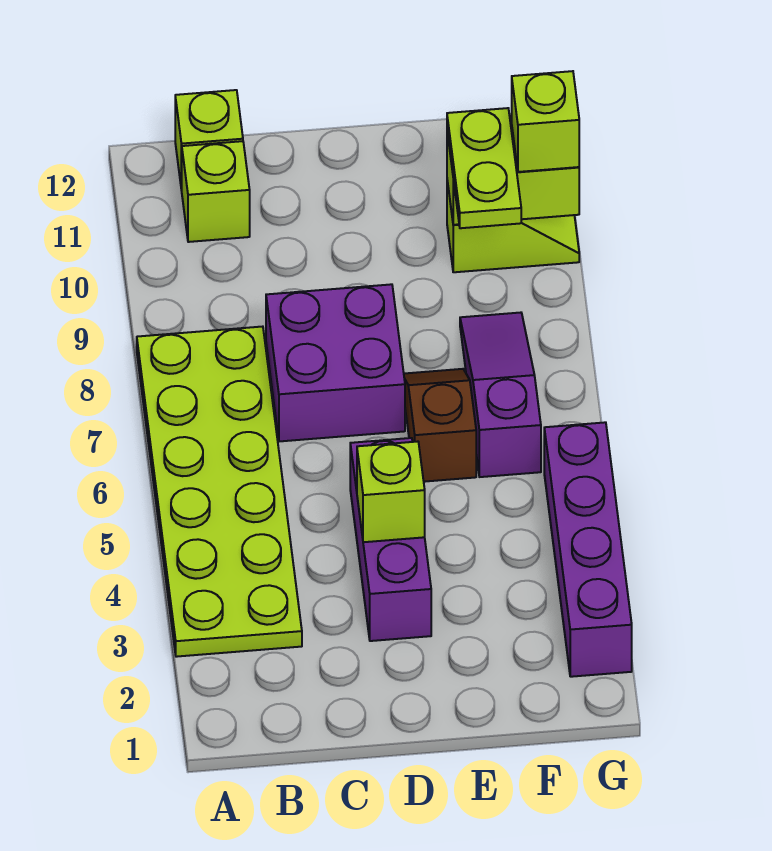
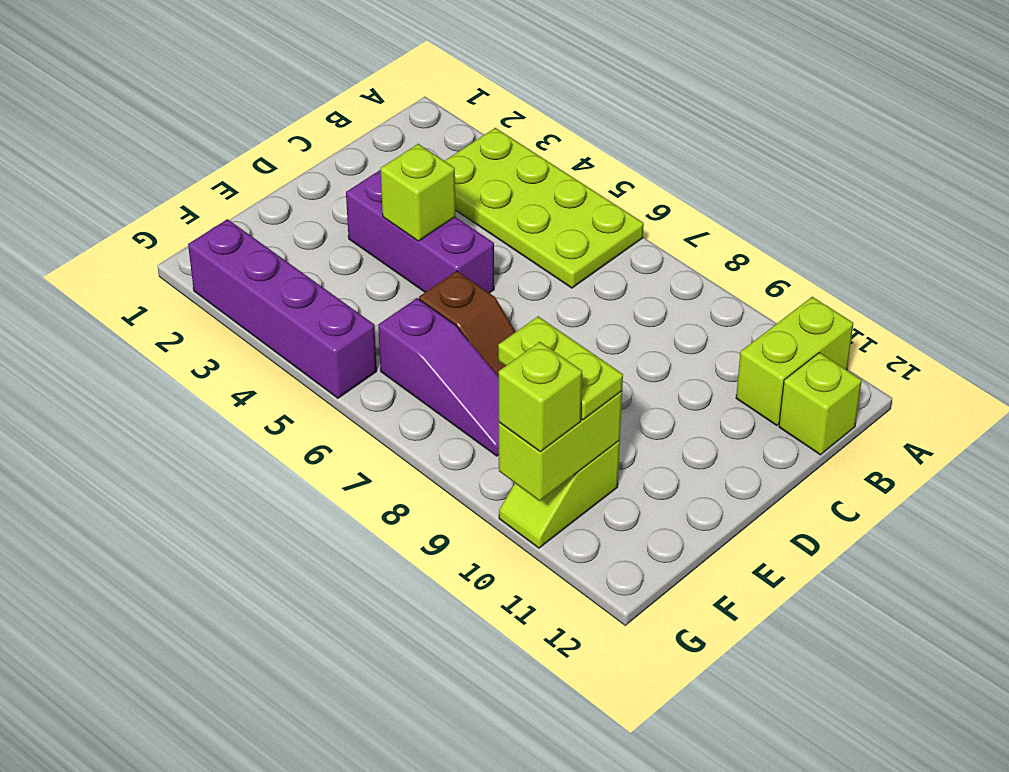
lime plate A3:B8 level 1 -> lime plate A3:B6 level 1
lime brick B11 level 1 -> lime brick A11:B11 level 1
purple brick C7:D8 level 1 -> none

